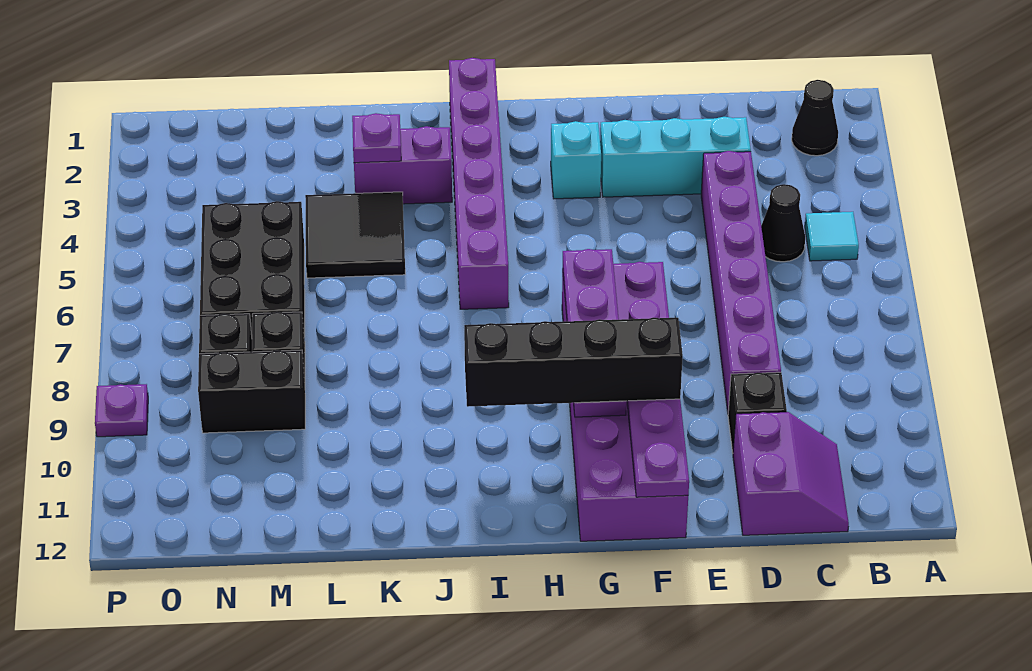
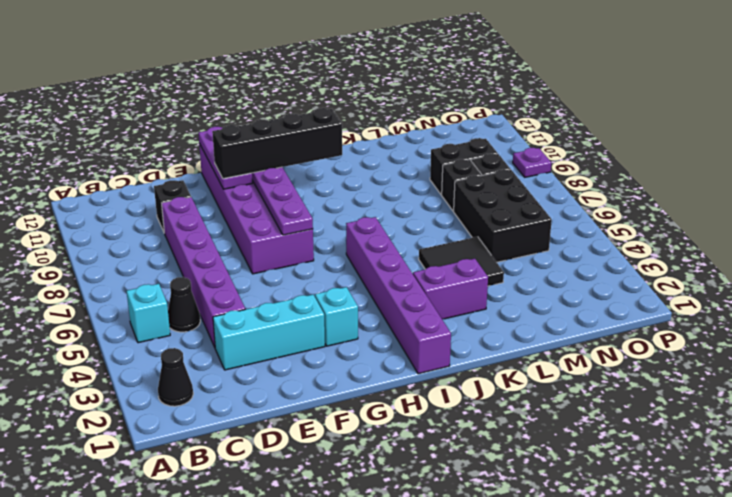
cyan tile B5 level 1 -> cyan brick B5 level 1
purple slope C11:D12 level 1 top D -> none
purple plate K3 level 2 -> none

